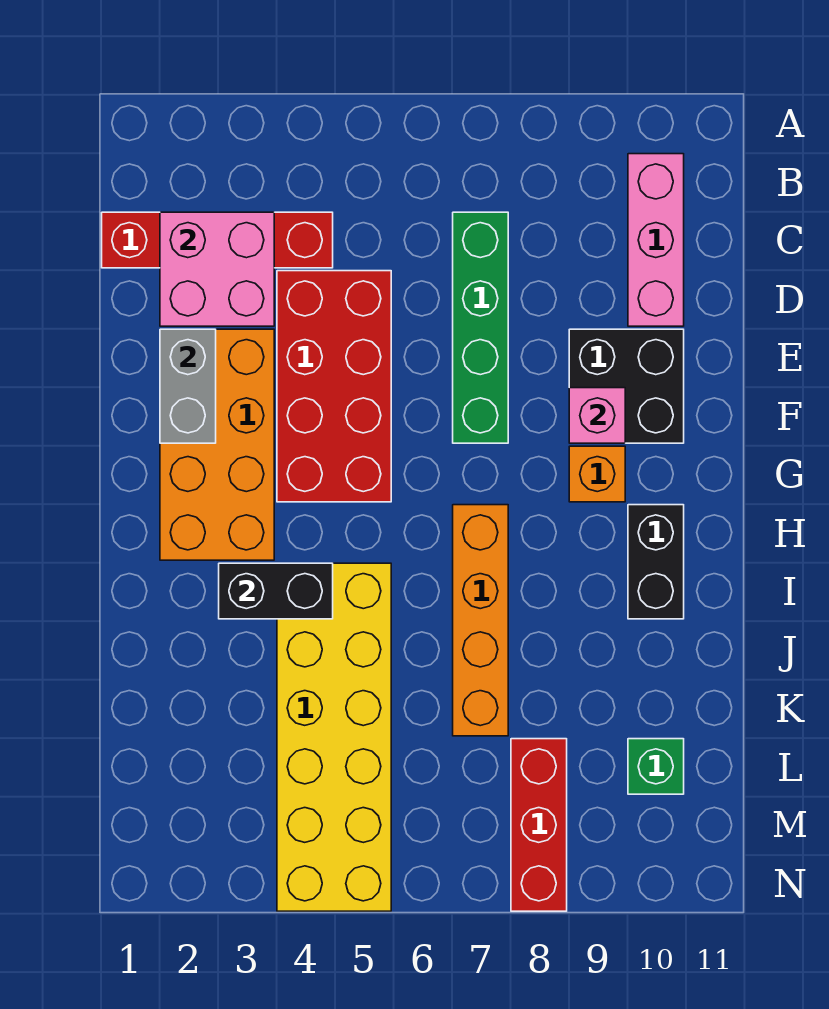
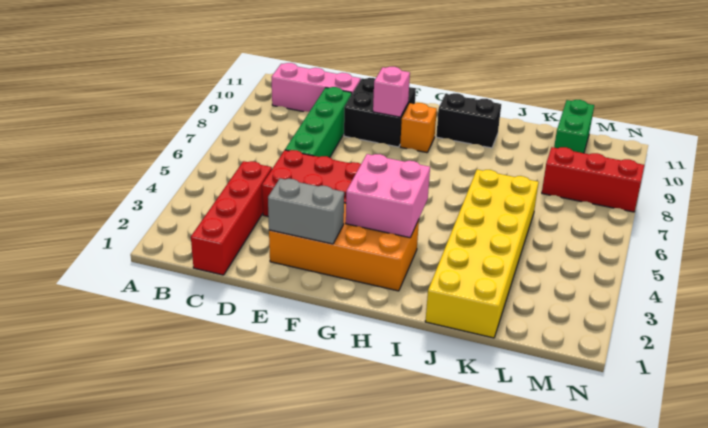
pink brick C2:D3 level 2 -> pink brick G3:H4 level 2
green brick C7:F7 level 1 -> green brick D6:D9 level 1
orange brick H7:K7 level 1 -> none
black brick I3:I4 level 2 -> none
yellow brick I4:N5 level 1 -> yellow brick J1:K6 level 1
green brick L10 level 1 -> green brick L10:L11 level 1

